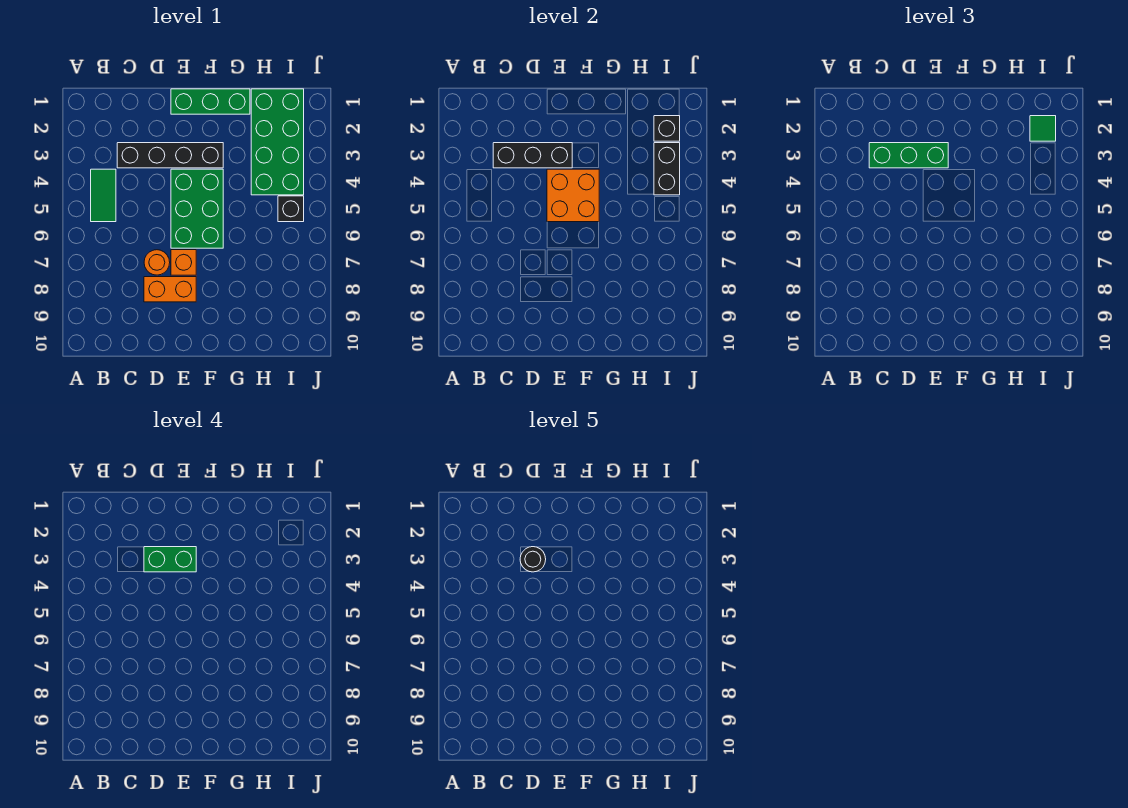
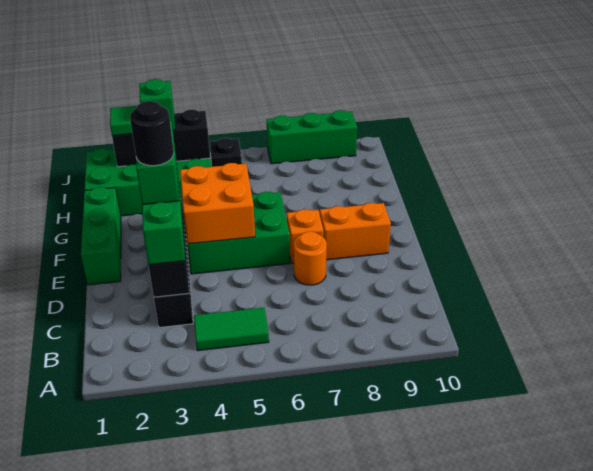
orange brick D8:E8 level 1 -> orange brick E8:E9 level 1
none -> green brick I3 level 3
none -> green brick J7:J9 level 1

